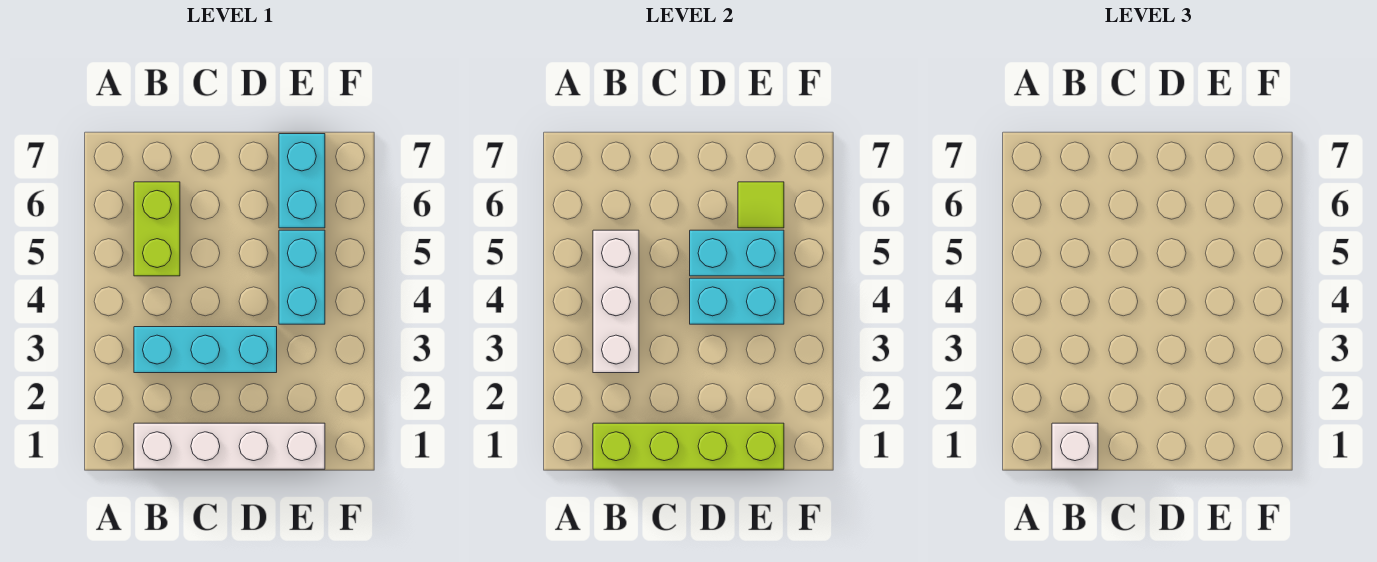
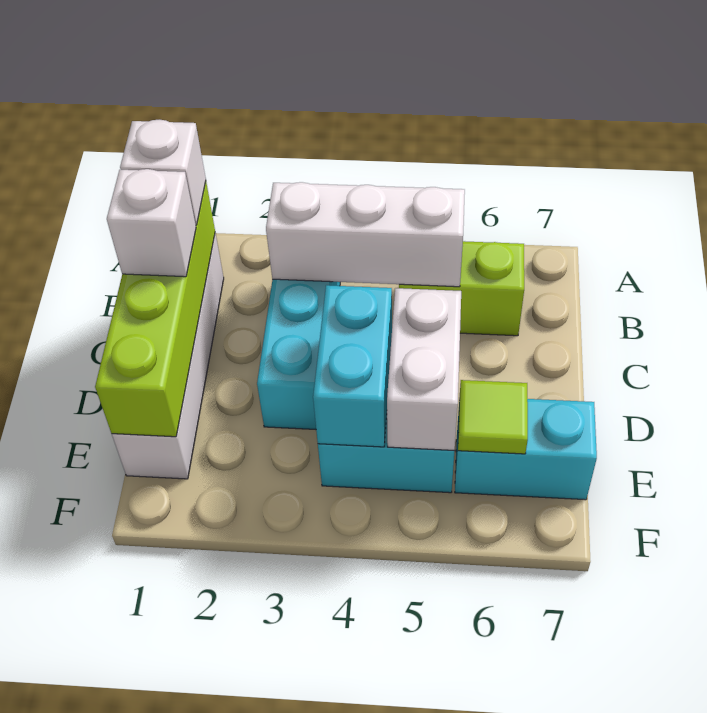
none -> white brick C1 level 3
cyan brick D5:E5 level 2 -> white brick D5:E5 level 2

